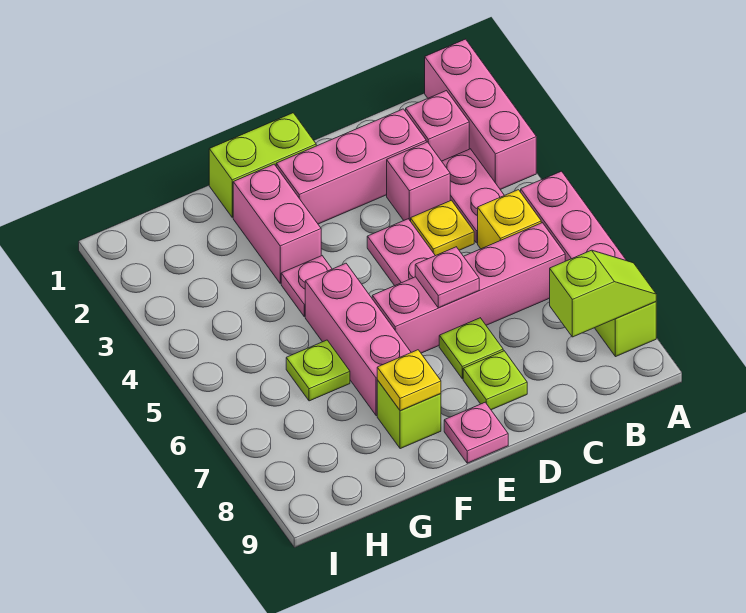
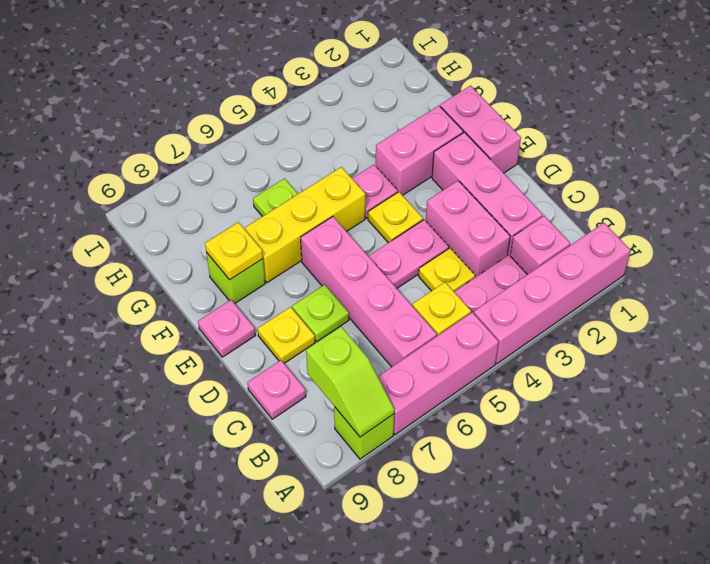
pink brick A1:A3 level 1 -> pink brick A1:A4 level 1
pink brick C3 level 1 -> pink brick C3:D3 level 1
pink plate D6 level 2 -> pink plate C9 level 1
lime plate D8 level 1 -> yellow plate D8 level 1
lime brick E1:F1 level 1 -> pink brick E1:F1 level 1
none -> yellow plate E4 level 1
pink brick F5:F7 level 1 -> yellow brick F5:F7 level 1

